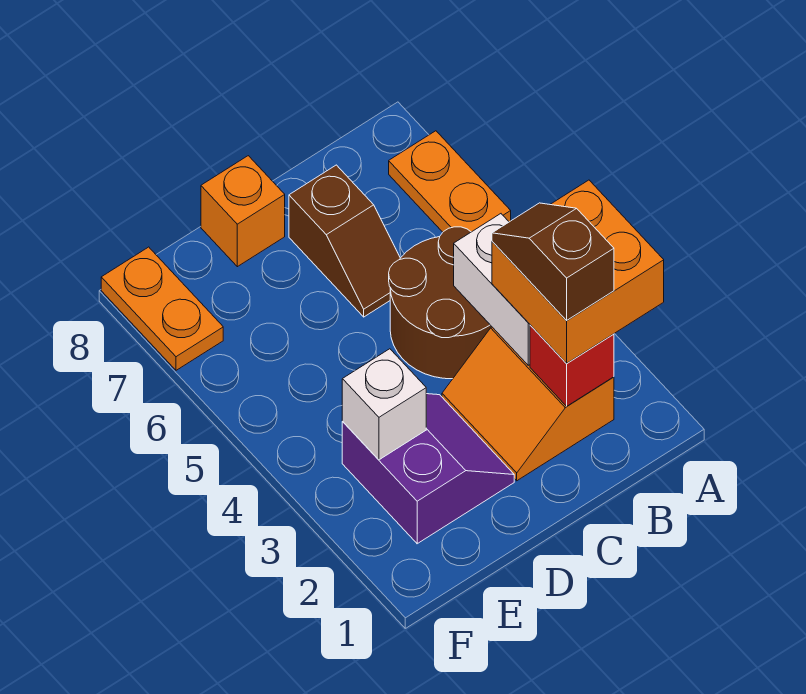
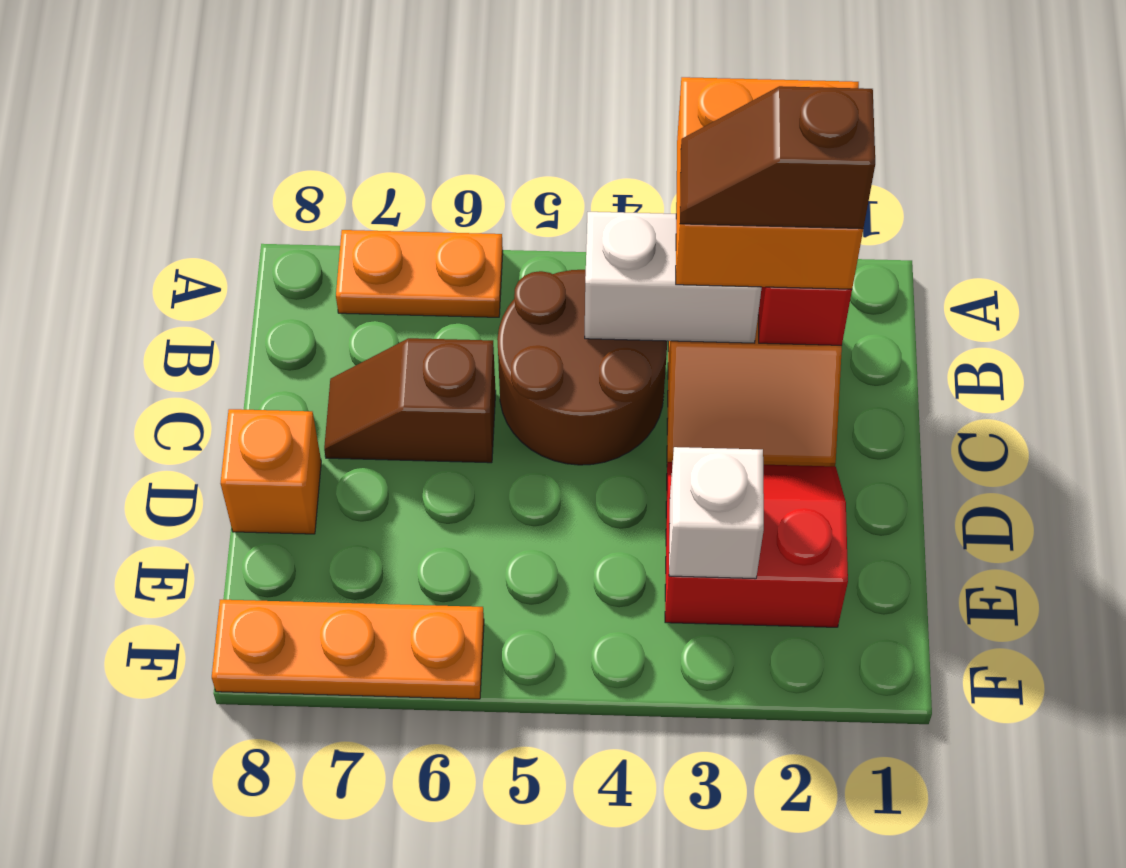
brown slope C6:C7 level 1 top 7 -> brown slope C6:C7 level 1 top 6
purple slope D2:E3 level 1 top E -> red slope D2:E3 level 1 top E
orange plate F7:F8 level 1 -> orange plate F6:F8 level 1

